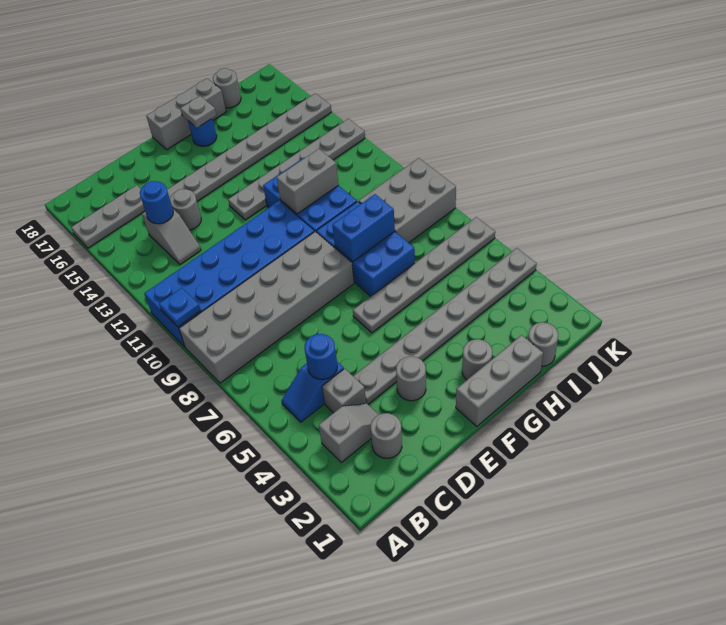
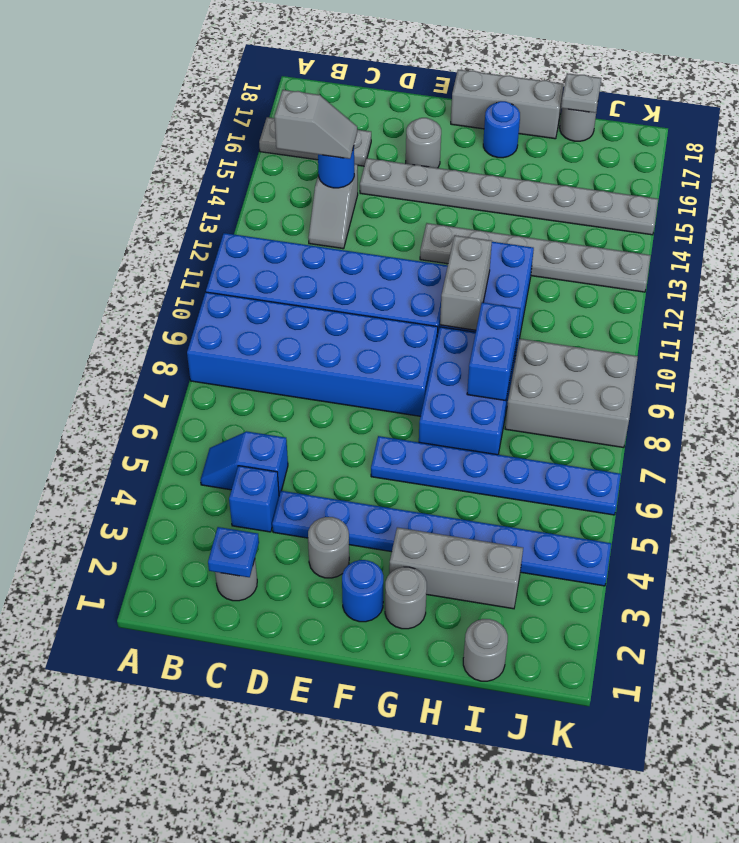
grey brick A8:F9 level 1 -> blue brick A8:F9 level 1
blue plate A10 level 2 -> blue plate C2 level 2
grey slope B3:C3 level 1 top B -> grey slope B14:C14 level 3 top B
grey brick C4 level 1 -> blue brick C4 level 1
blue round brick C5 level 2 -> blue round brick F2 level 1
grey plate D4:K4 level 1 -> blue plate D4:K4 level 1
grey round brick D14 level 1 -> grey round brick E16 level 1
grey brick F1:H1 level 1 -> grey brick G3:I3 level 1
grey plate F6:K6 level 1 -> blue plate F6:K6 level 1
blue brick G8:H8 level 2 -> blue brick H8:H9 level 2
grey brick G11:H11 level 2 -> grey brick G10:G11 level 2
grey plate G17 level 2 -> grey plate I18 level 2

